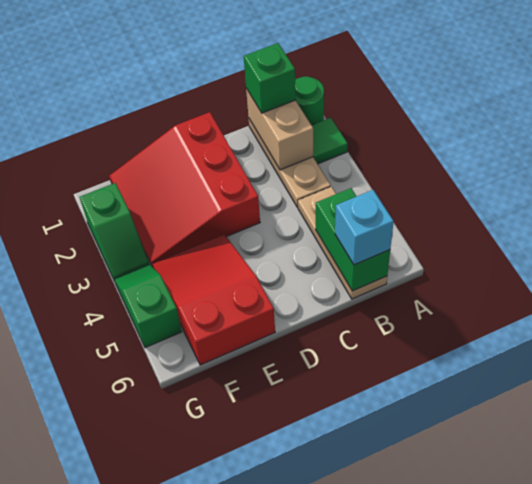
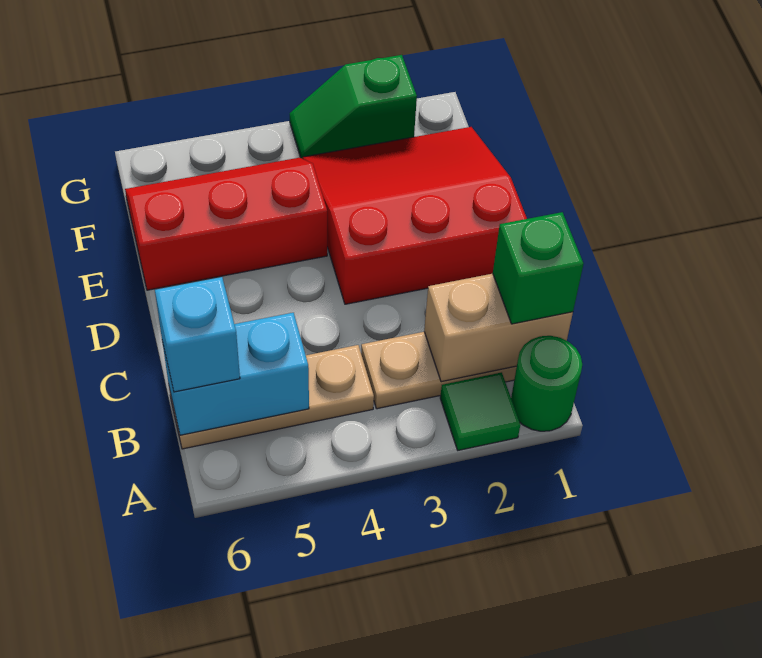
green brick B5:B6 level 2 -> cyan brick B5:B6 level 2
red slope E4:F6 level 1 top 6 -> red slope E4:F6 level 1 top E
green slope G4:G5 level 1 top 5 -> none

